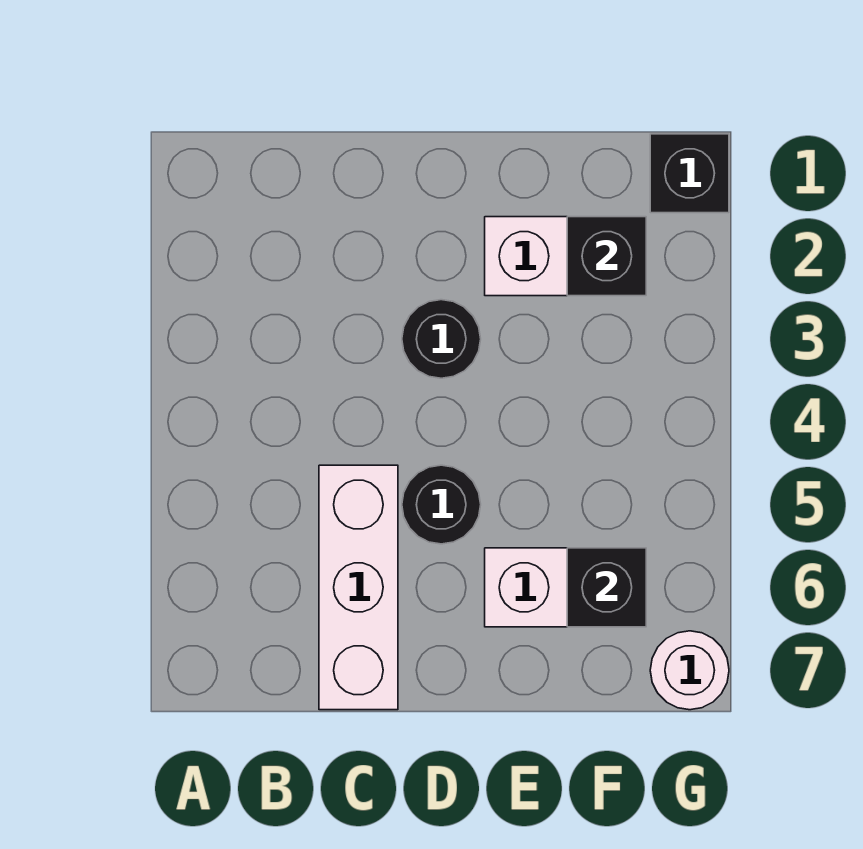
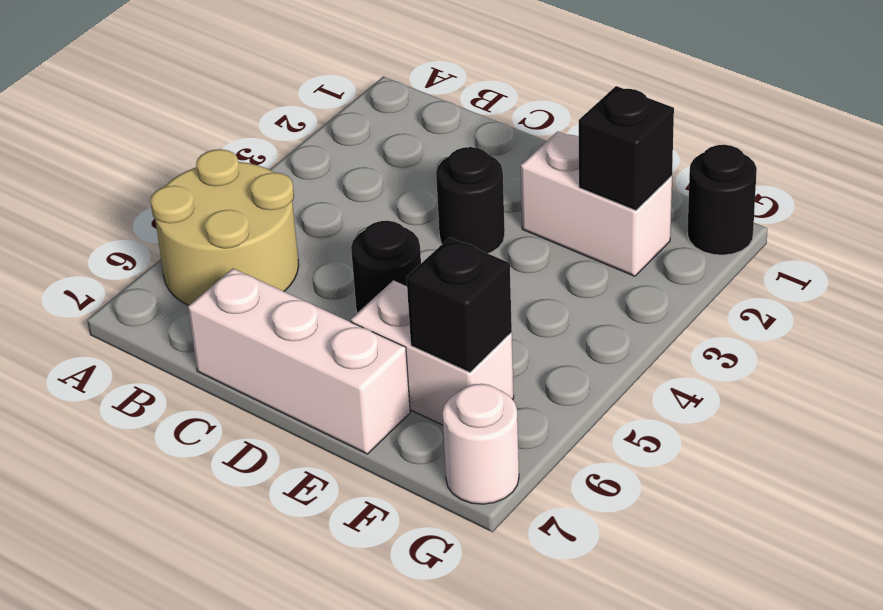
none -> tan round brick A5:B6 level 1
white brick C5:C7 level 1 -> white brick C7:E7 level 1
black brick G1 level 1 -> black round brick G1 level 1

